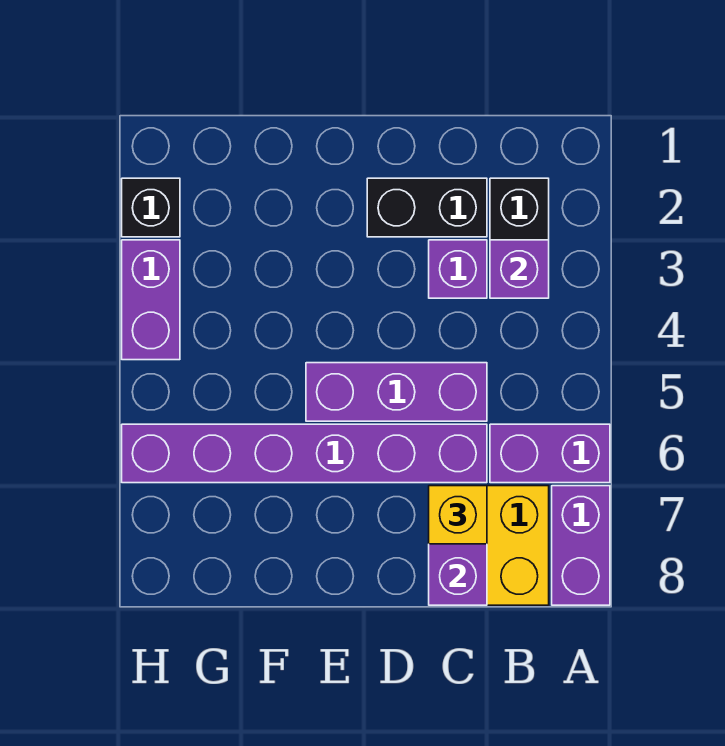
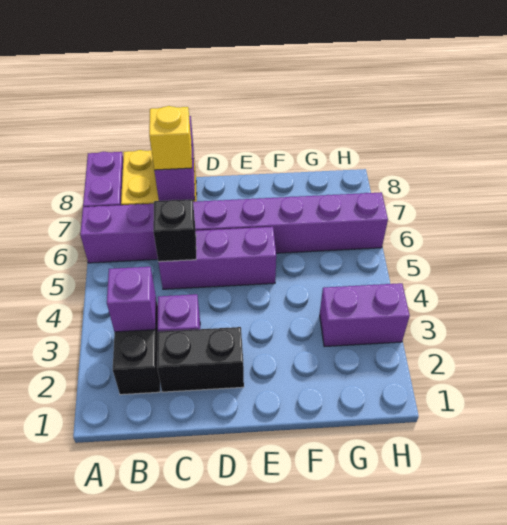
black brick H2 level 1 -> black brick C5 level 2
purple brick H3:H4 level 1 -> purple brick G3:H3 level 1

